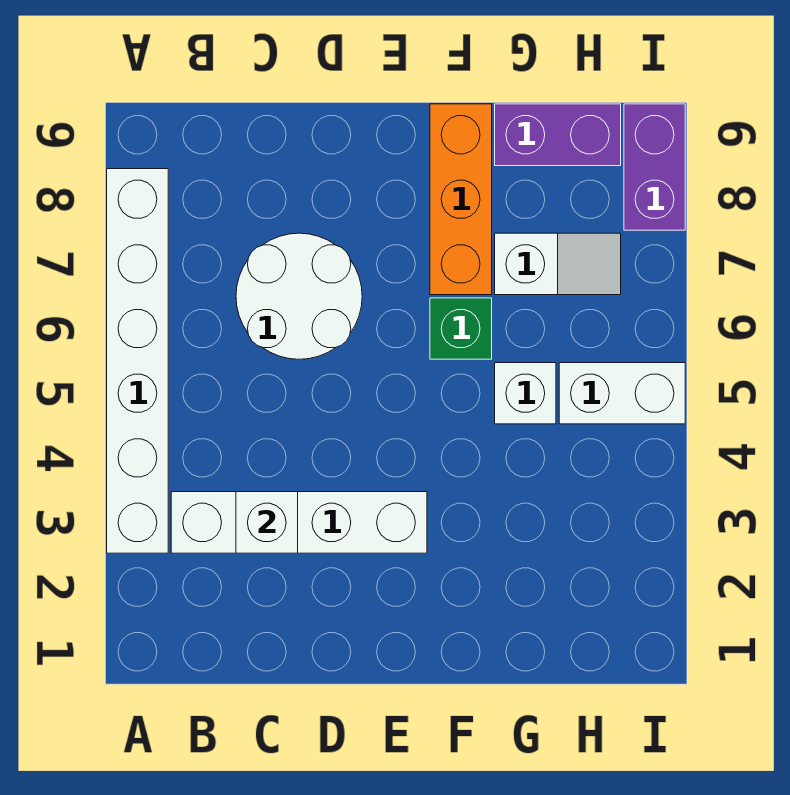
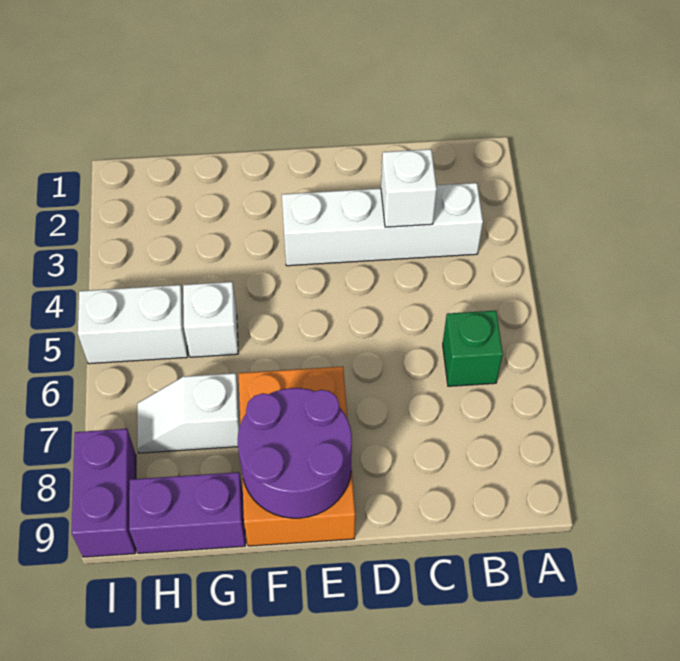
white brick A3:A8 level 1 -> none
white round brick C6:D7 level 1 -> none
none -> purple round brick E8:F9 level 2
green brick F6 level 1 -> green brick B6 level 1
orange brick F7:F9 level 1 -> orange brick E7:F9 level 1

